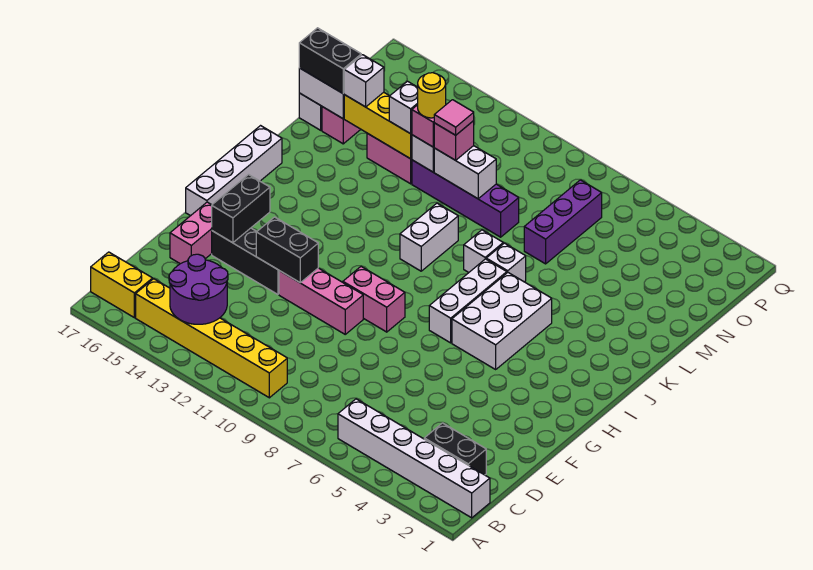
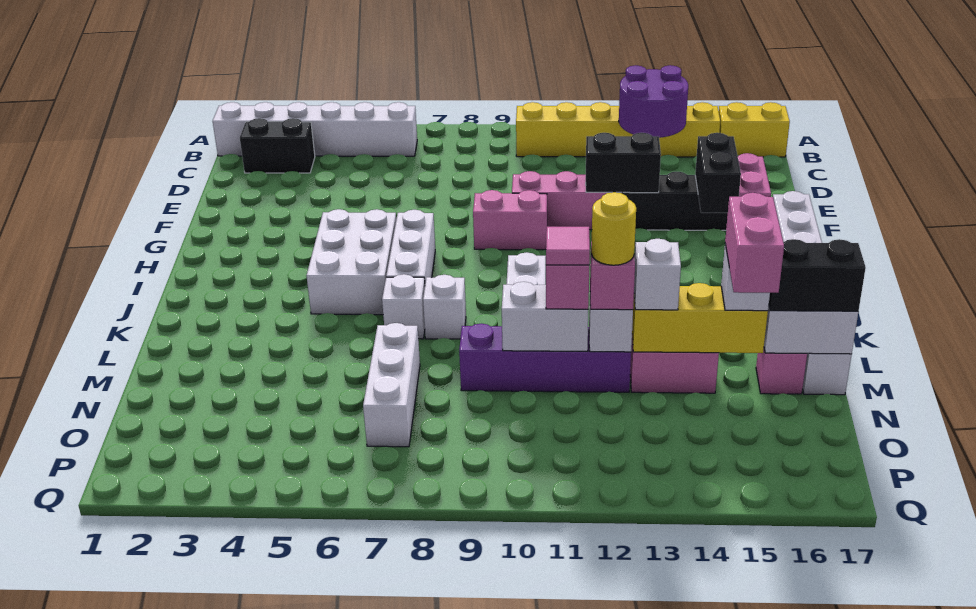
purple brick M7:O7 level 1 -> white brick M7:O7 level 1
none -> pink brick M15:N15 level 4

